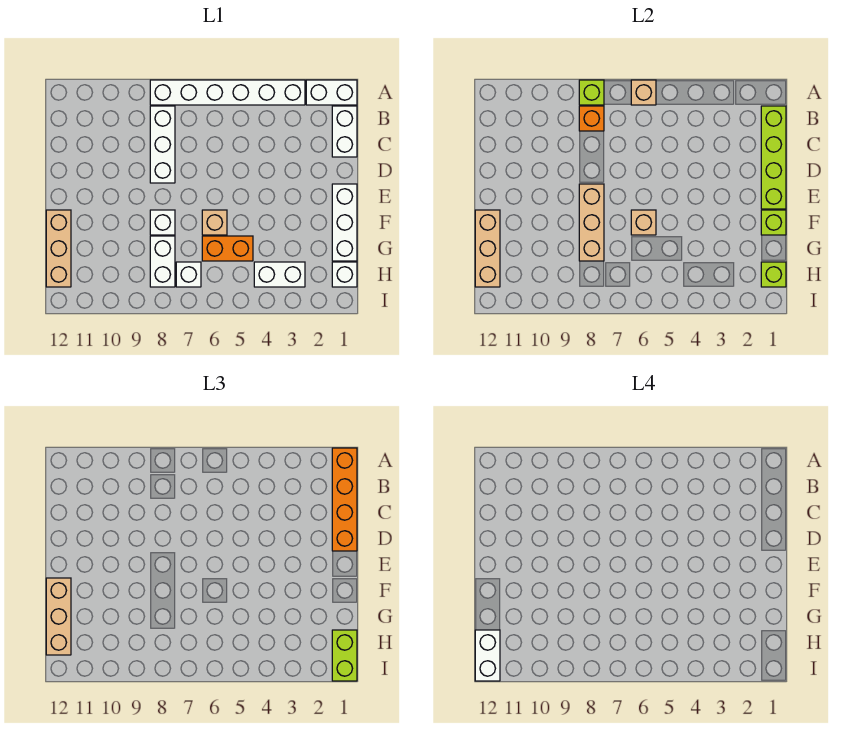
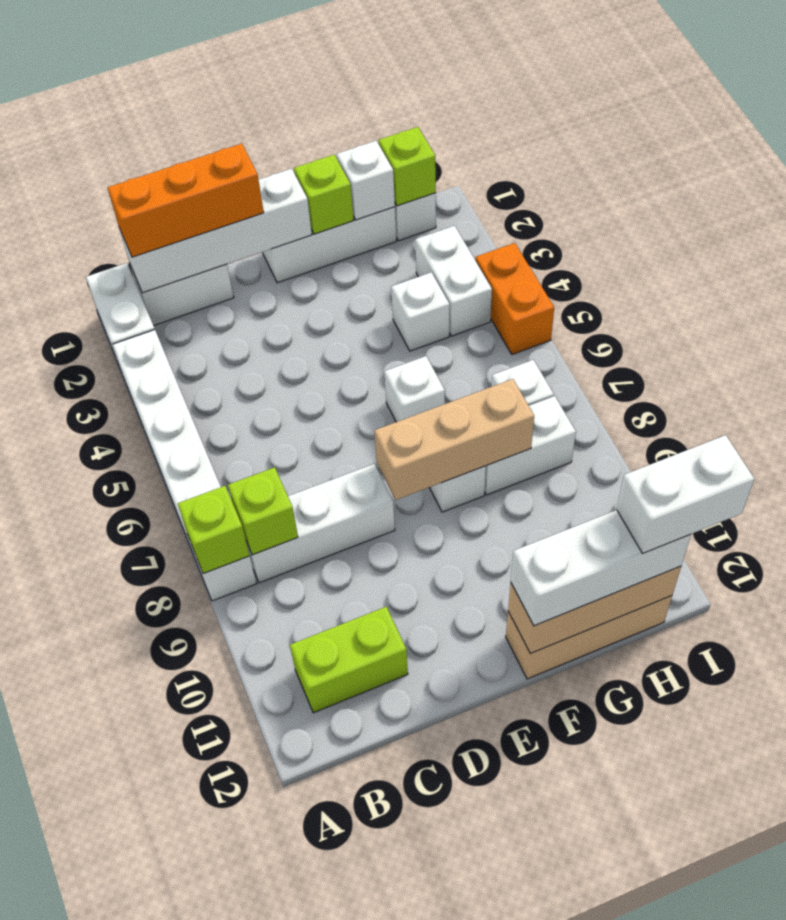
orange brick A1:D1 level 3 -> orange brick B1:D1 level 3
tan brick A6 level 2 -> none
lime brick B1:E1 level 2 -> white brick B1:E1 level 2
orange brick B8 level 2 -> lime brick B8 level 2
tan brick F6 level 1 -> white brick F6 level 1
tan brick F6 level 2 -> none
tan brick F12:H12 level 3 -> white brick F12:H12 level 3
none -> white brick G1 level 2
none -> white brick G4 level 1
orange brick G5:G6 level 1 -> orange brick I4:I5 level 1
lime brick H1:I1 level 3 -> lime brick B11:C11 level 1

